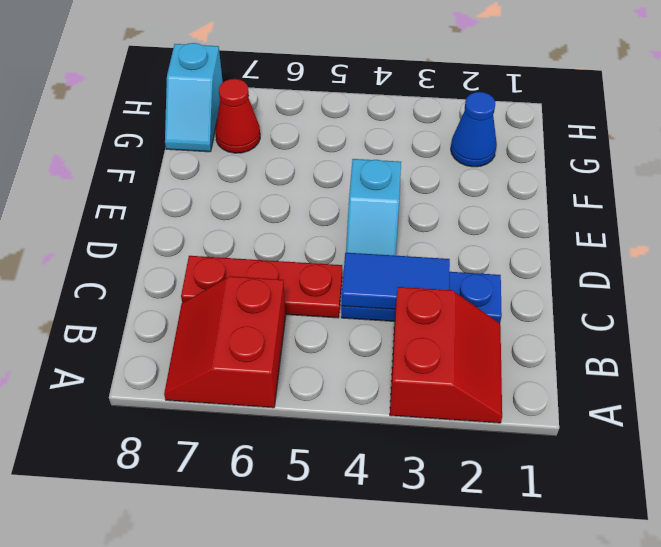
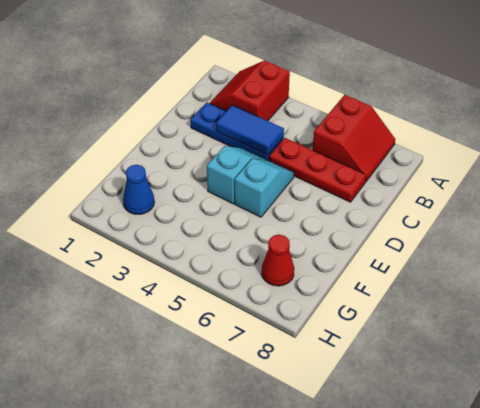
cyan slope G8:H8 level 1 top H -> cyan slope D5:E5 level 1 top E

